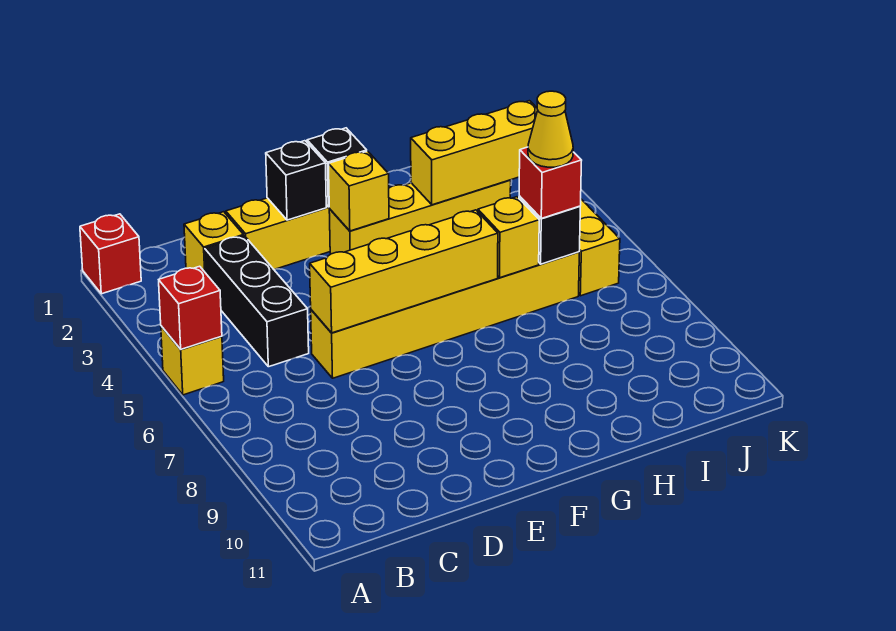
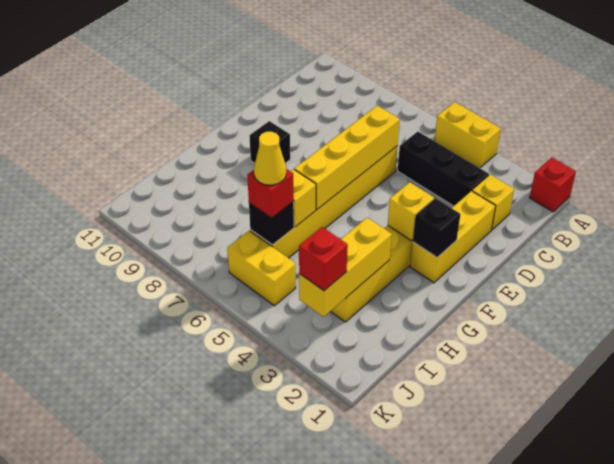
yellow brick A5 level 1 -> yellow brick A4:A5 level 1
red brick A5 level 2 -> red brick J3 level 3
black brick E2 level 2 -> black brick F9 level 1

